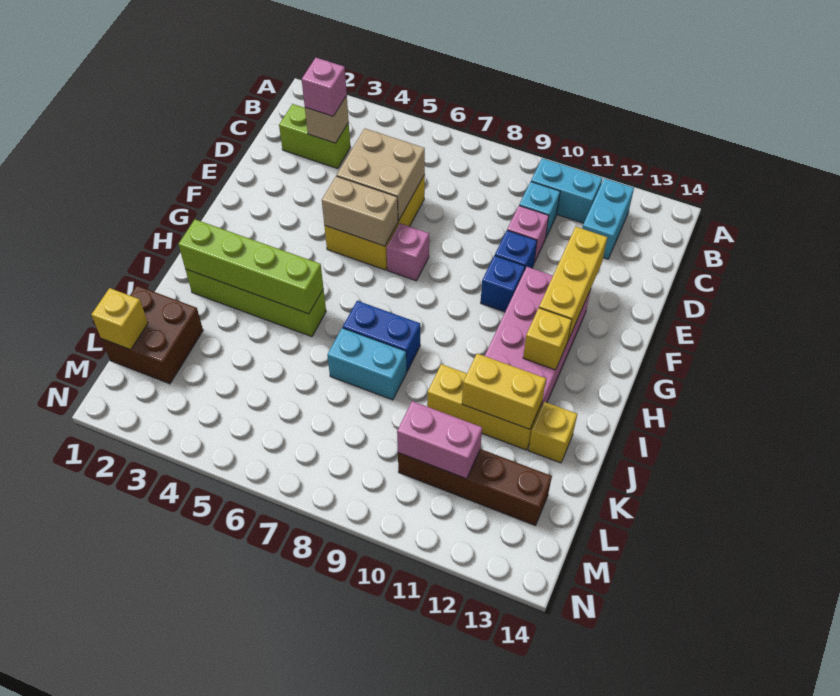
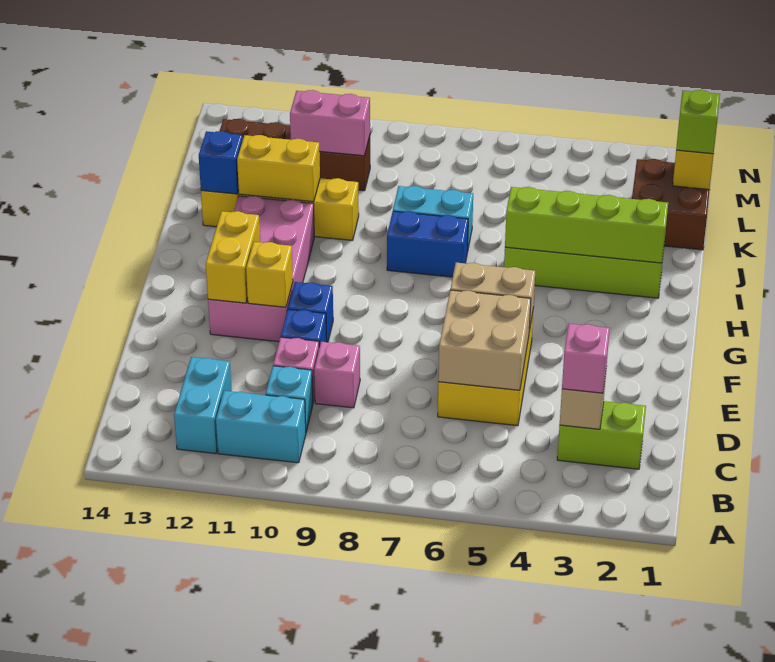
yellow brick E12:G12 level 2 -> yellow brick F12:G12 level 2
pink brick F7 level 1 -> pink brick D9 level 1
yellow brick H12 level 2 -> yellow brick F11 level 2
none -> blue brick J13 level 2
none -> lime brick L1 level 3

